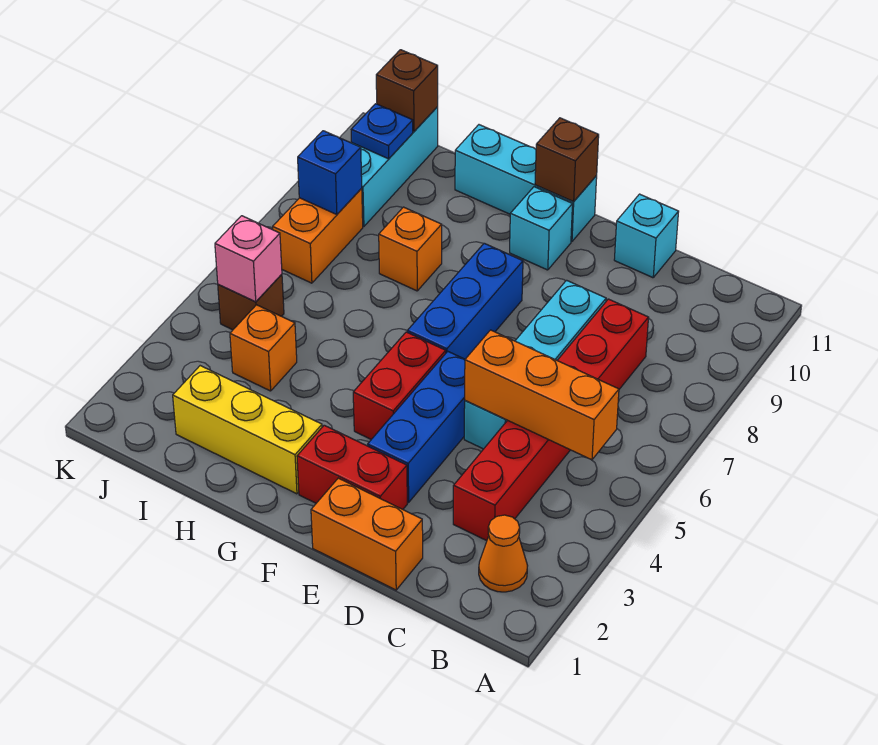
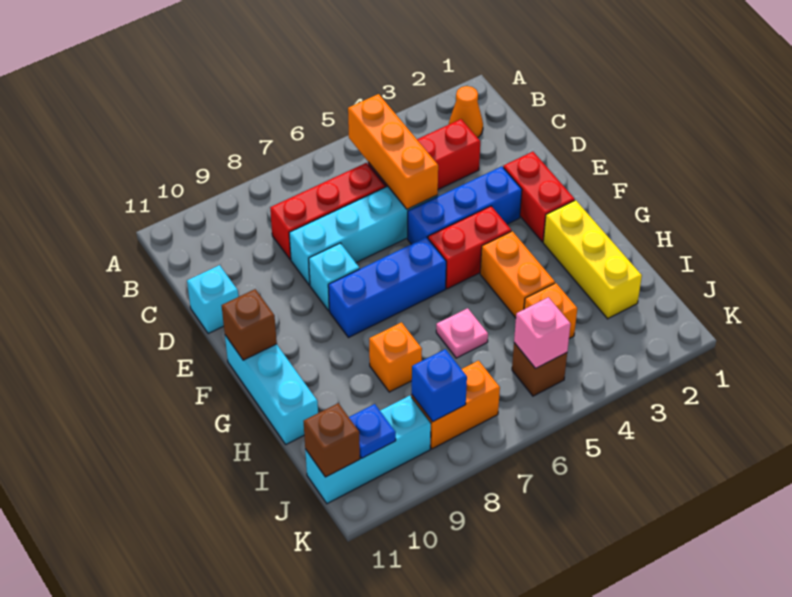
orange brick D1:E1 level 1 -> orange brick G4:H4 level 1
cyan brick F10 level 1 -> cyan brick E8 level 1
none -> pink plate H6 level 1

